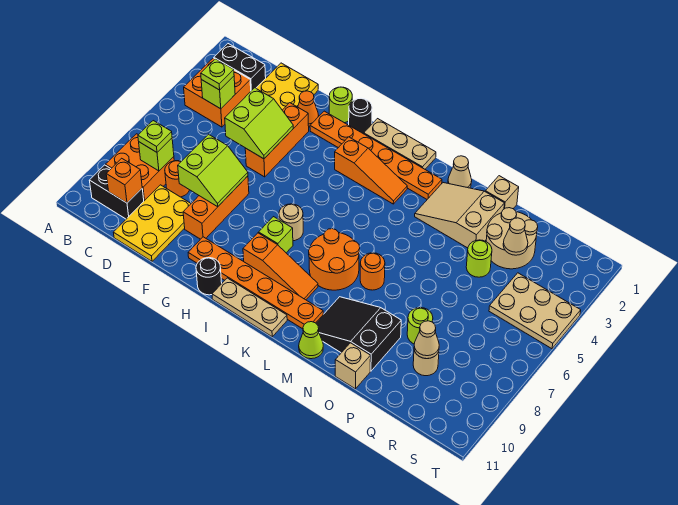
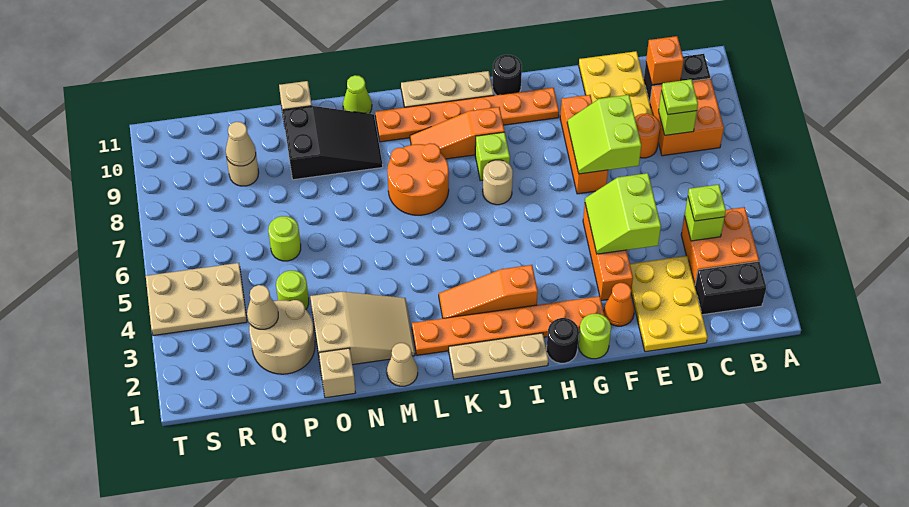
orange round brick M7 level 1 -> none
lime round brick P8 level 1 -> lime round brick P6 level 1

